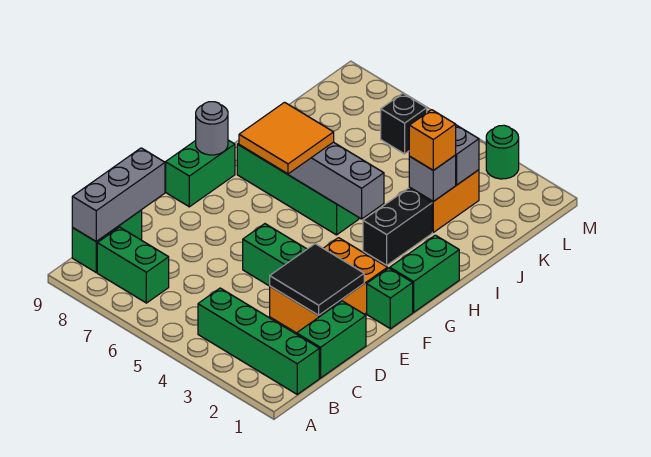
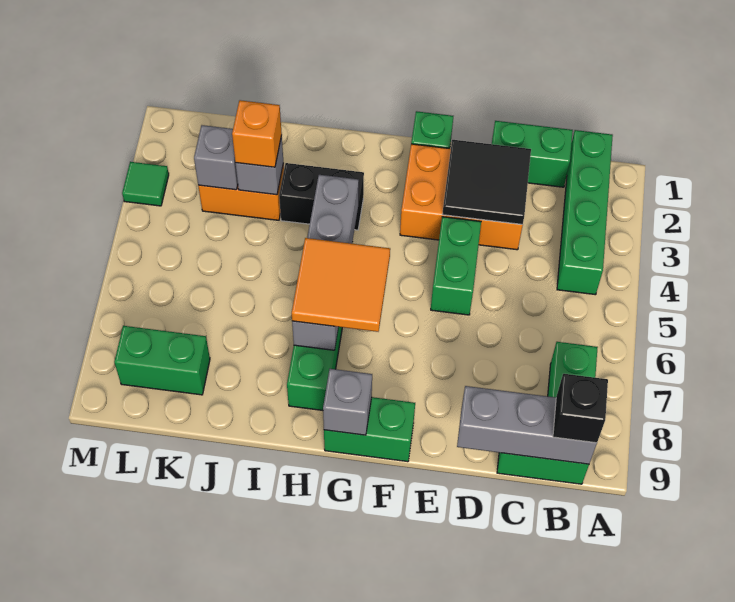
green brick G1:H1 level 1 -> green brick K8:L8 level 1
grey round brick G9 level 2 -> grey brick G9 level 2
black brick L6 level 1 -> black brick B9 level 3
green round brick M3 level 1 -> green tile M3 level 1

